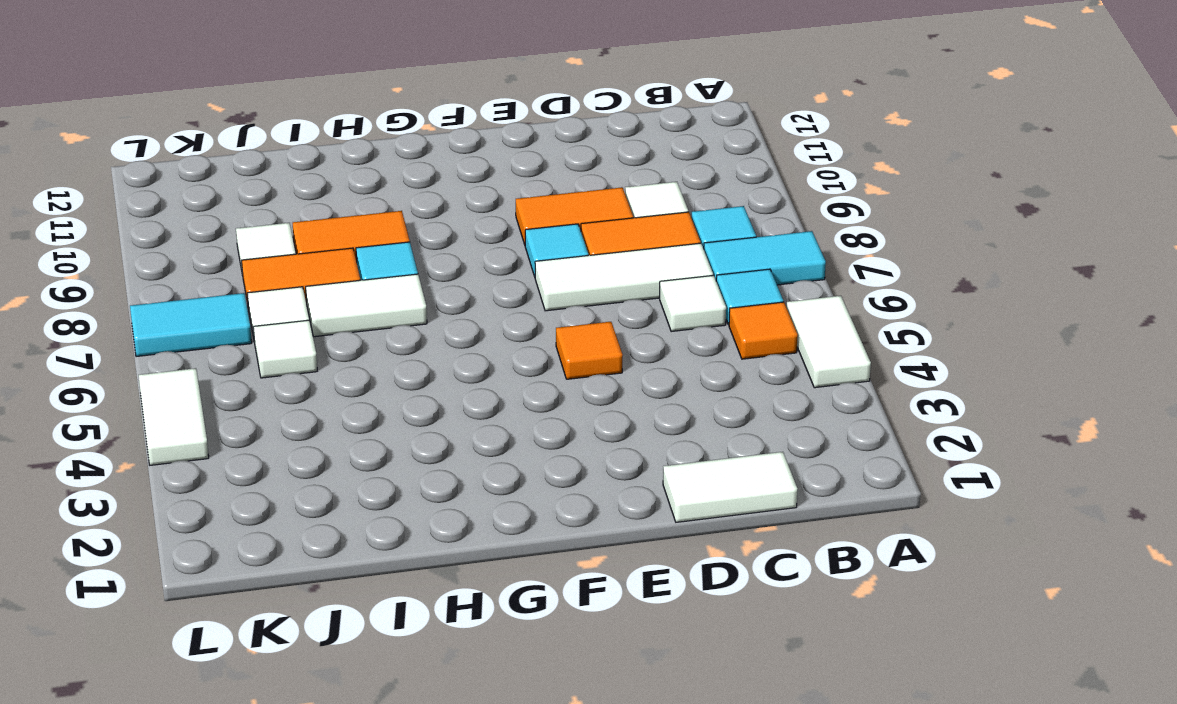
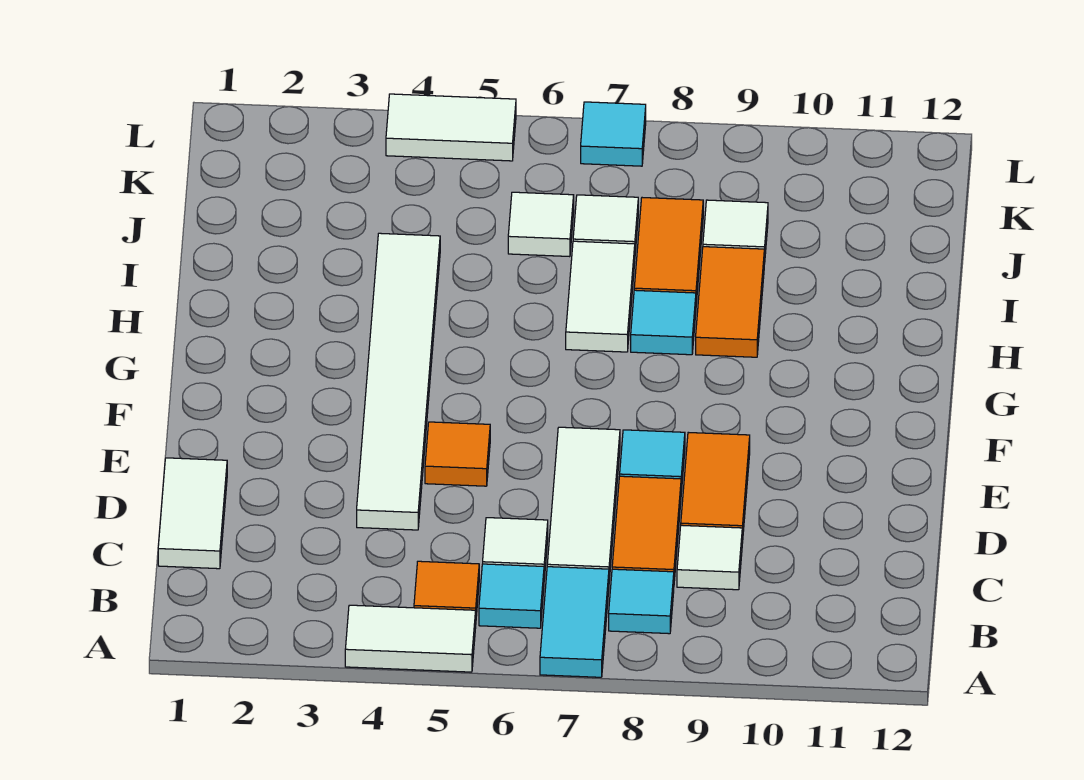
none -> white tile D4:I4 level 1
cyan tile K7:L7 level 1 -> cyan tile L7 level 1

